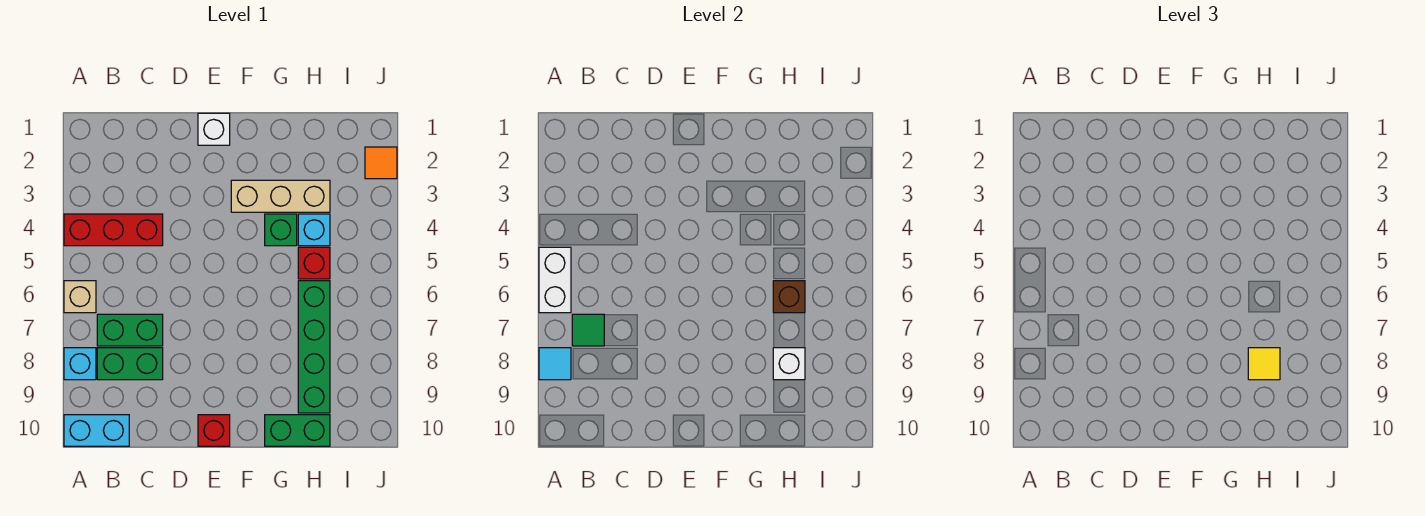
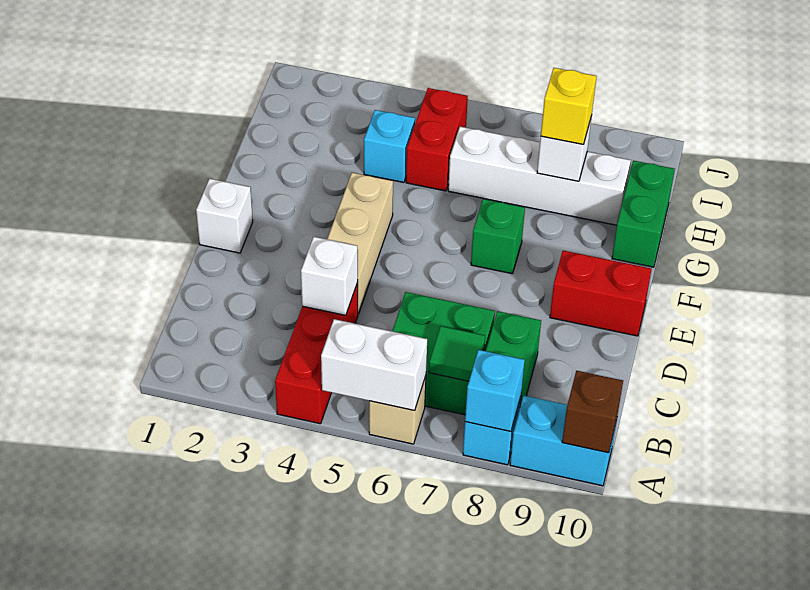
cyan tile A8 level 2 -> cyan brick A8 level 2
cyan brick A10:B10 level 1 -> cyan brick A9:A10 level 1
green brick B7:C7 level 1 -> green brick B6:C7 level 1
none -> white brick C4 level 2
red brick E10 level 1 -> red brick E9:E10 level 1
tan brick F3:H3 level 1 -> tan brick D4:F4 level 1
green brick G4 level 1 -> green brick F7 level 1
red brick H5 level 1 -> red brick H5:I5 level 1
green brick H6:H9 level 1 -> white brick H6:H9 level 1
brown brick H6 level 2 -> brown brick A10 level 2
yellow tile H8 level 3 -> yellow brick H8 level 3
orange tile J2 level 1 -> none

